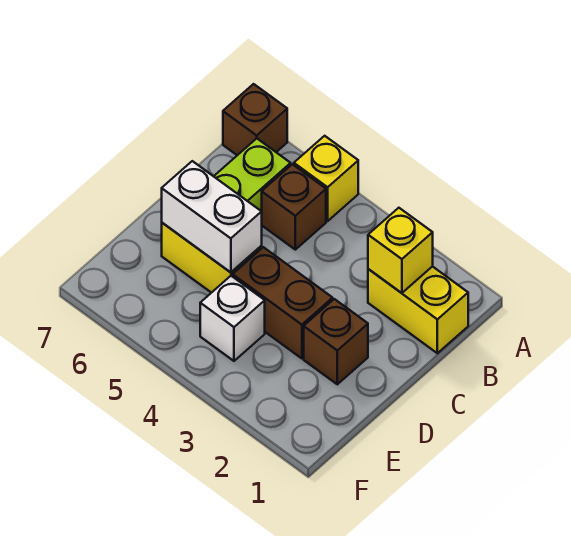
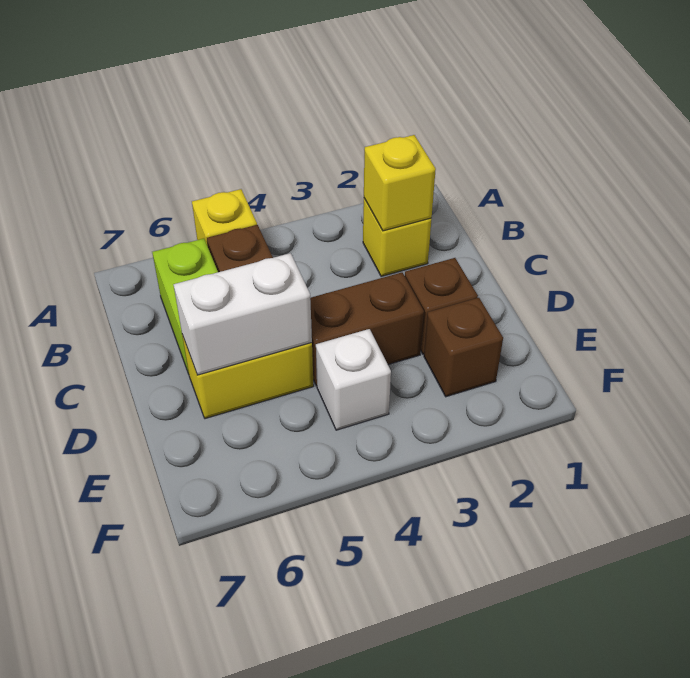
brown brick A7 level 1 -> brown brick E2 level 1
yellow brick B1:B2 level 1 -> yellow brick B2 level 1

